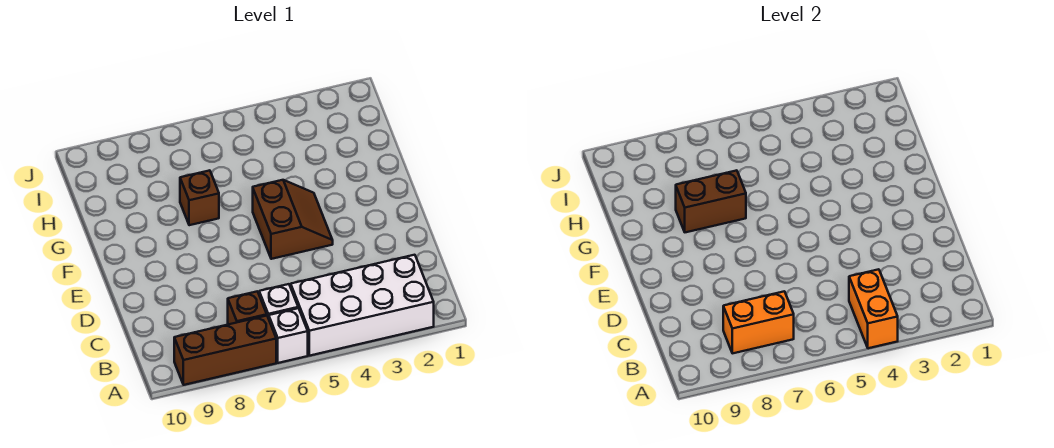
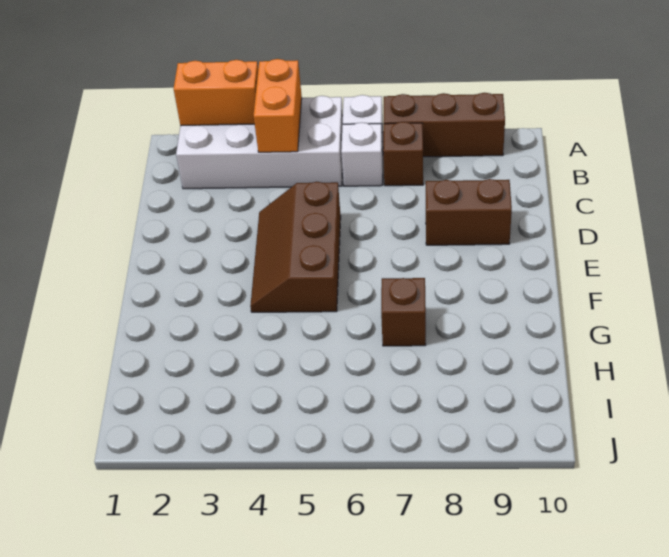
orange brick B7:B8 level 2 -> orange brick A2:A3 level 2
brown slope E4:F5 level 1 top 5 -> brown slope D4:F5 level 1 top 5
brown brick G7:G8 level 2 -> brown brick D8:D9 level 1

